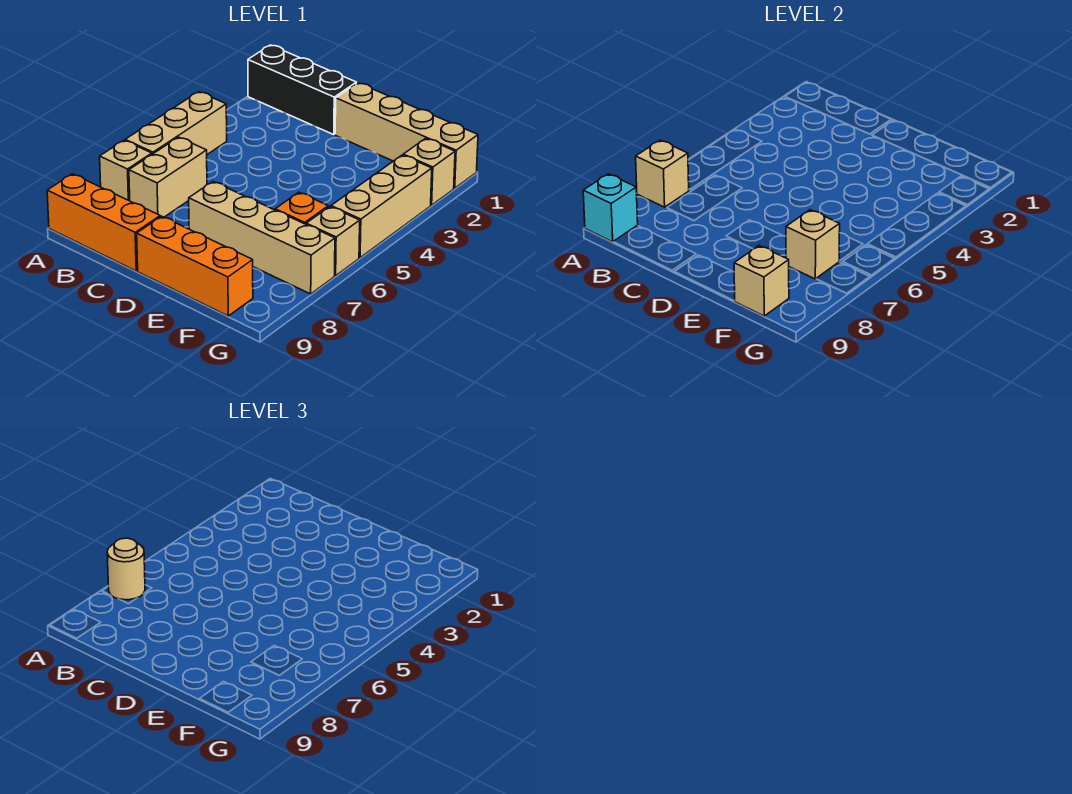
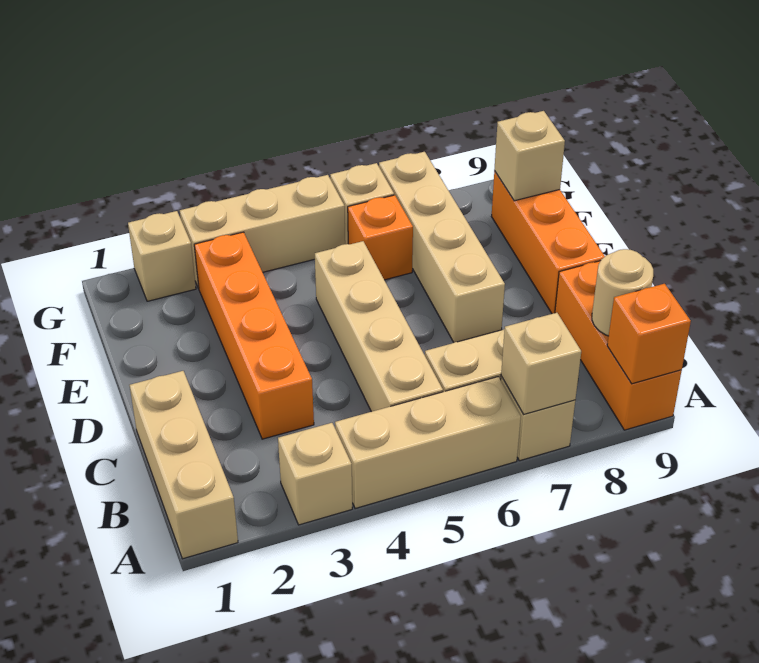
black brick A1:C1 level 1 -> tan brick A1:C1 level 1
tan round brick A7 level 3 -> tan round brick B9 level 2
cyan brick A9 level 2 -> orange brick A9 level 2
none -> orange brick C3:F3 level 1
tan brick D1:G1 level 1 -> tan brick B5:E5 level 1
tan brick F7 level 2 -> tan brick A3 level 1

